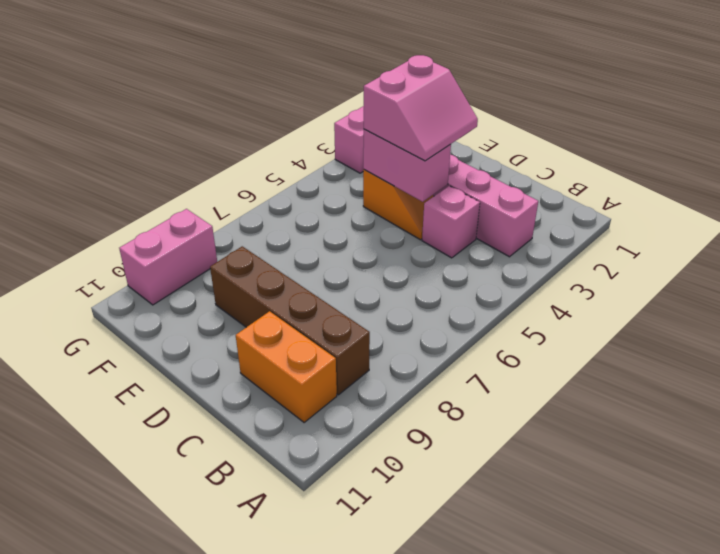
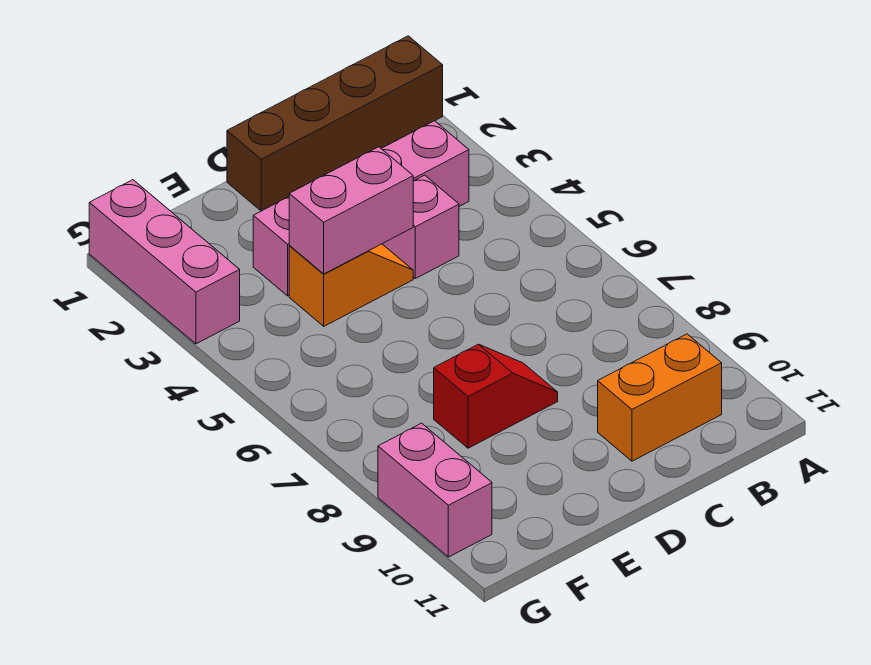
brown brick B9:E9 level 1 -> brown brick A1:D1 level 1
pink slope D3:E4 level 3 top E -> none
none -> red slope D8:E8 level 1 top E

